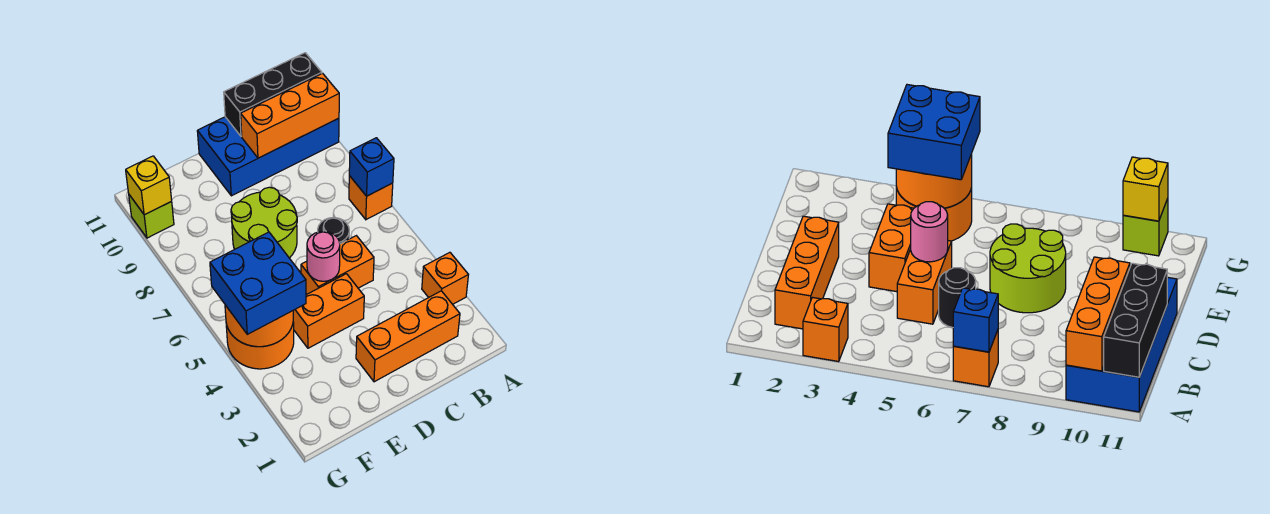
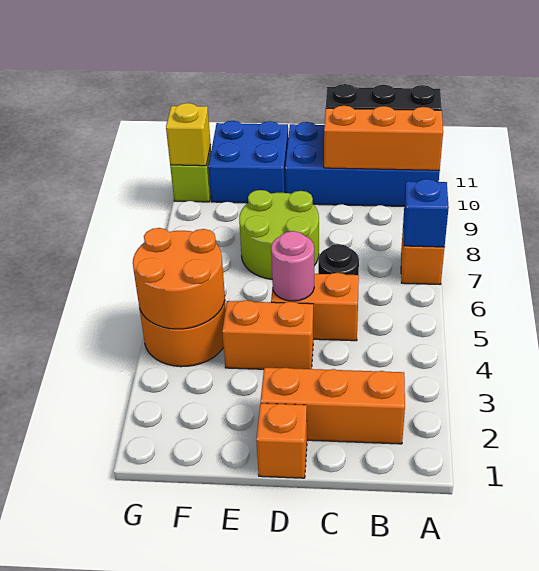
orange brick A3 level 1 -> orange brick D1 level 1
blue brick F4:G5 level 3 -> blue brick E10:F11 level 1

